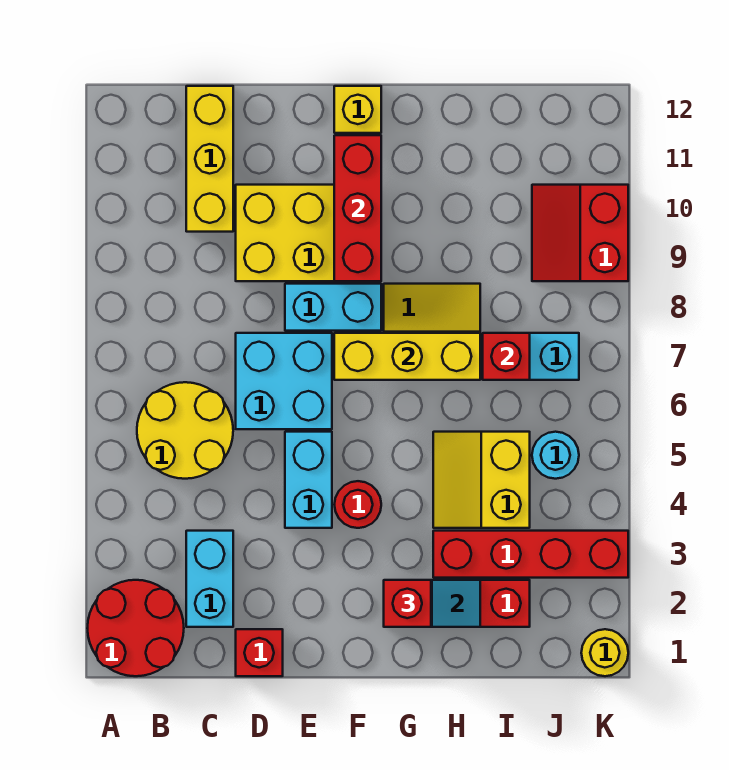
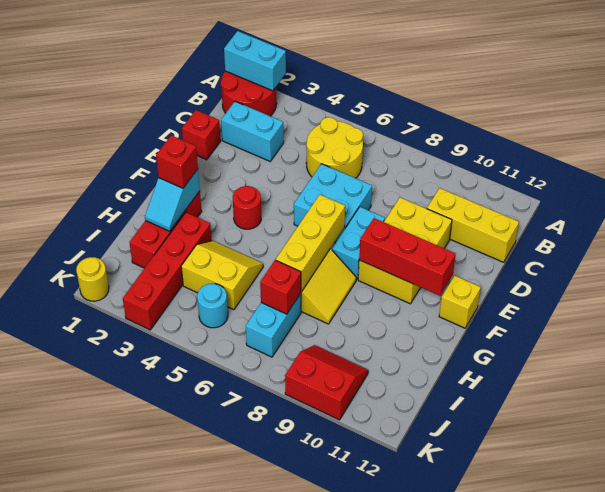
cyan brick E4:E5 level 1 -> cyan brick A1:A2 level 2

